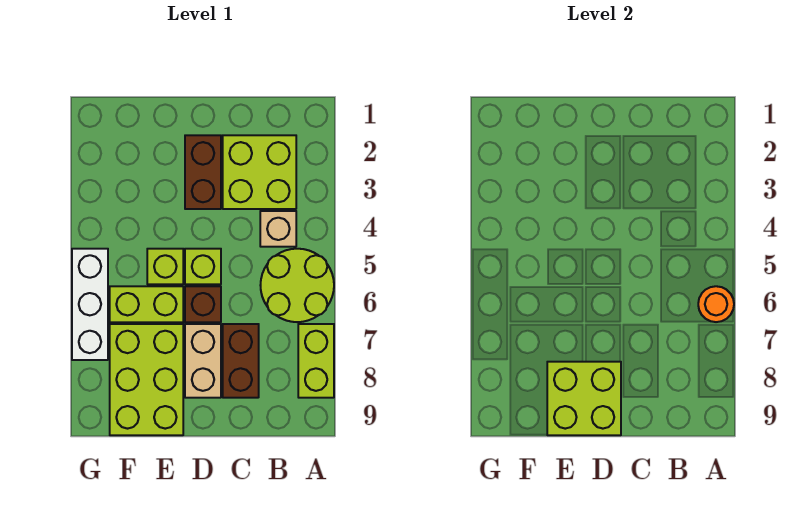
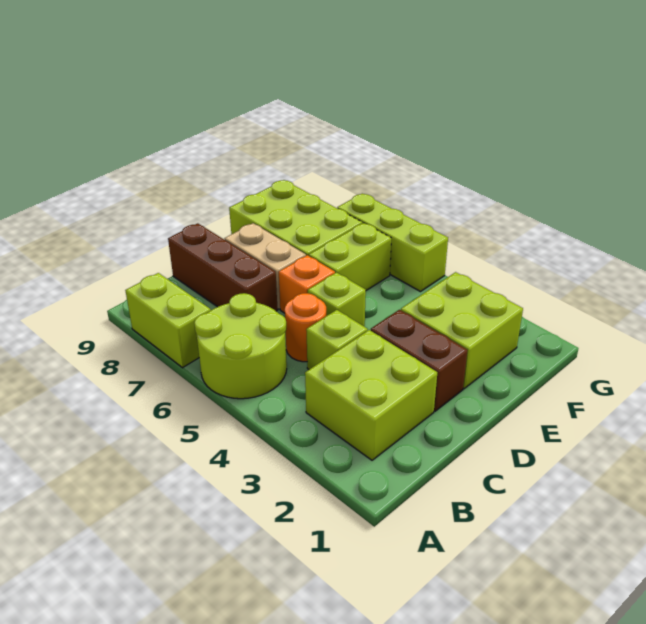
orange round brick A6 level 2 -> orange round brick C5 level 1
tan brick B4 level 1 -> none
brown brick C7:C8 level 1 -> brown brick C7:C9 level 1
brown brick D6 level 1 -> orange brick D6 level 1
lime brick D8:E9 level 2 -> lime brick E2:F3 level 1
lime brick E5 level 1 -> lime brick C4 level 1
white brick G5:G7 level 1 -> lime brick G5:G7 level 1

